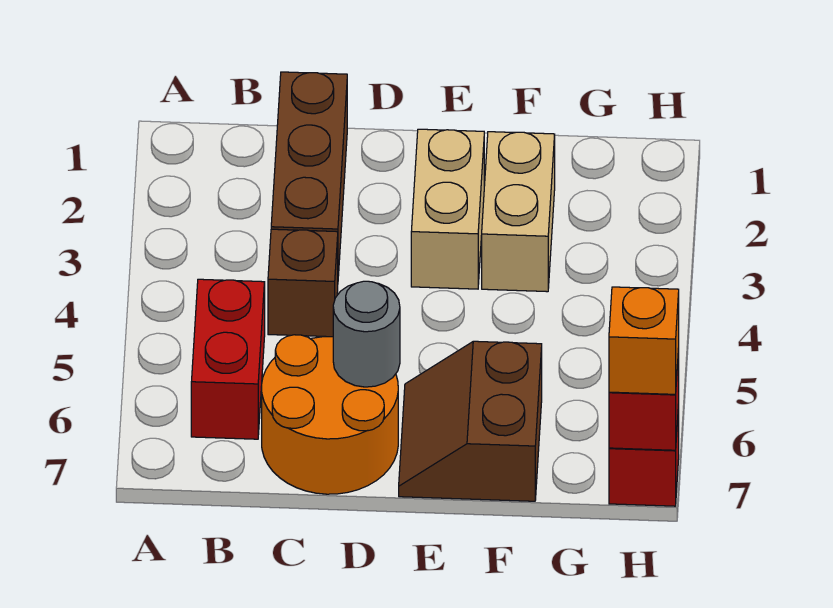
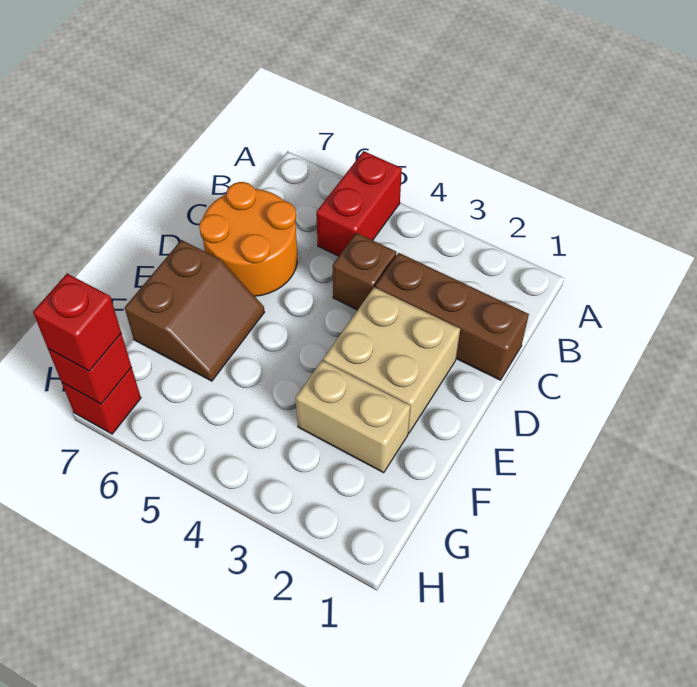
red brick B5:B6 level 1 -> red brick A5:B5 level 1
grey round brick D6 level 2 -> none
tan brick E2:E3 level 1 -> tan brick D2:E3 level 1
brown slope E6:F7 level 1 top F -> brown slope E6:F7 level 1 top 7
orange brick H7 level 3 -> red brick H7 level 3

